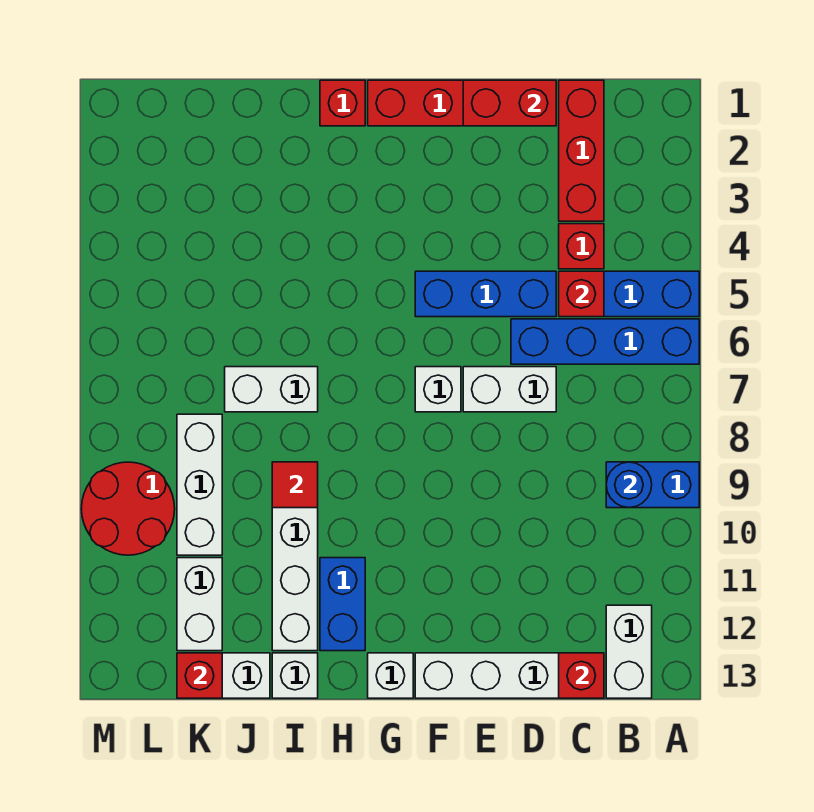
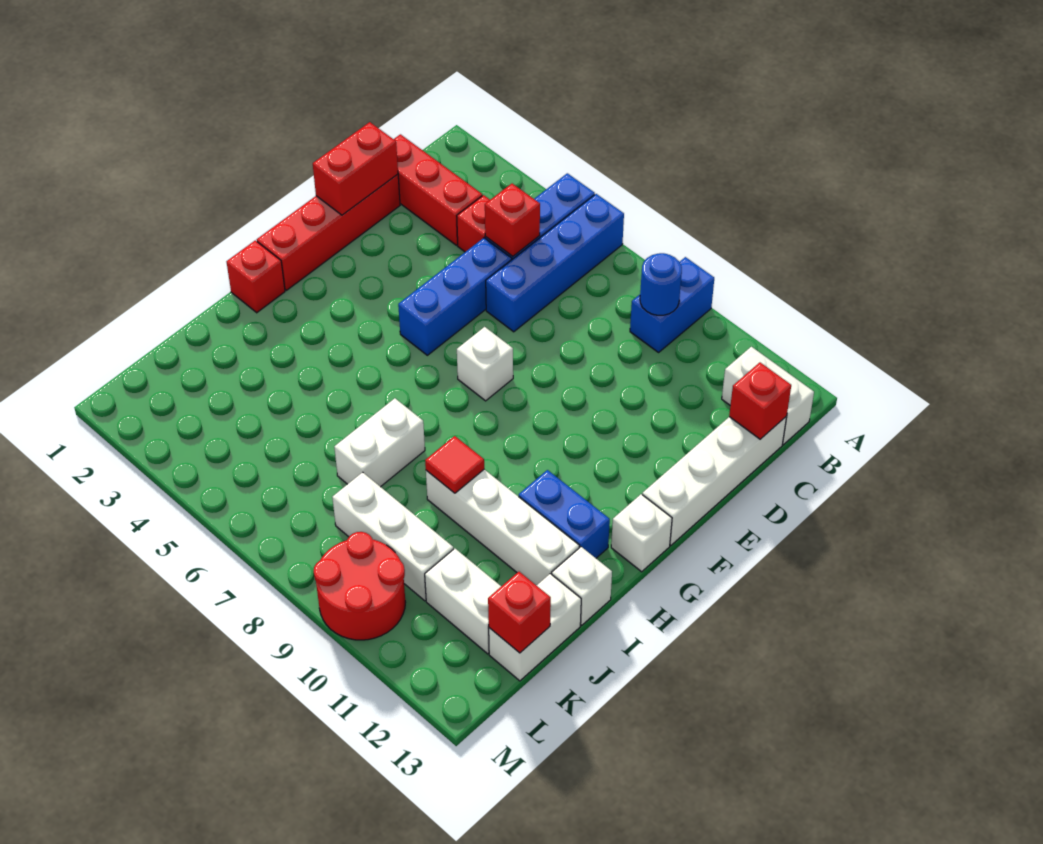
white brick D7:E7 level 1 -> none

